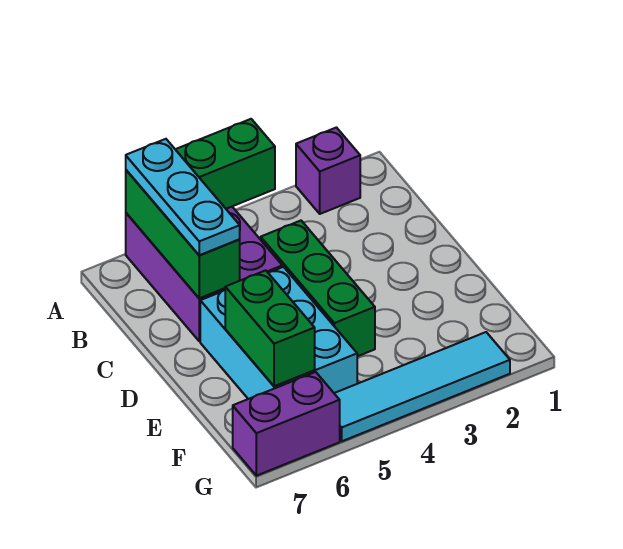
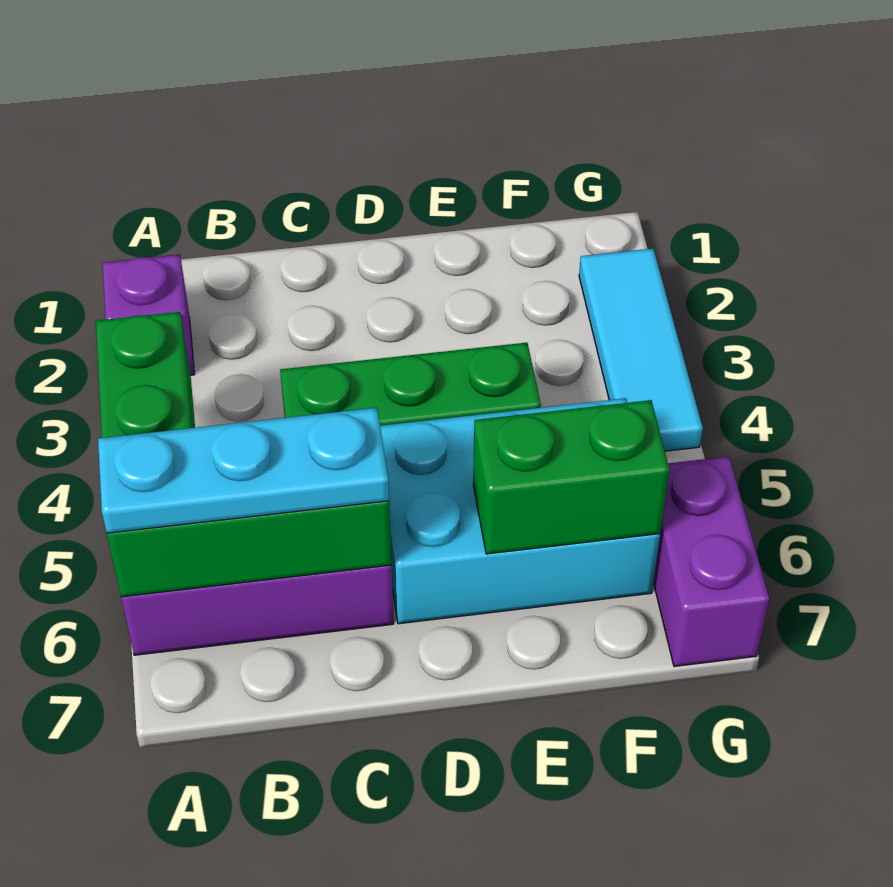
cyan tile G2:G5 level 1 -> cyan tile G2:G4 level 1

